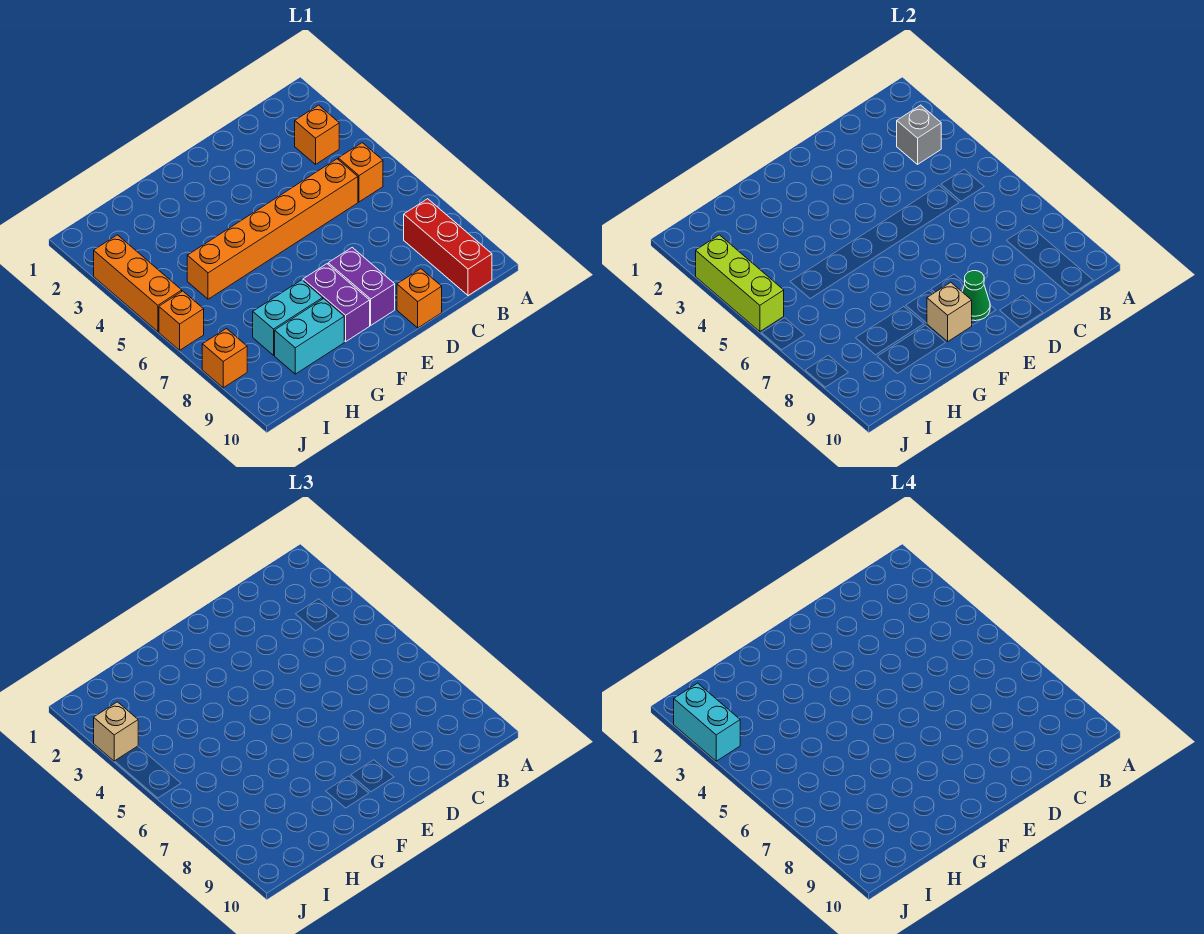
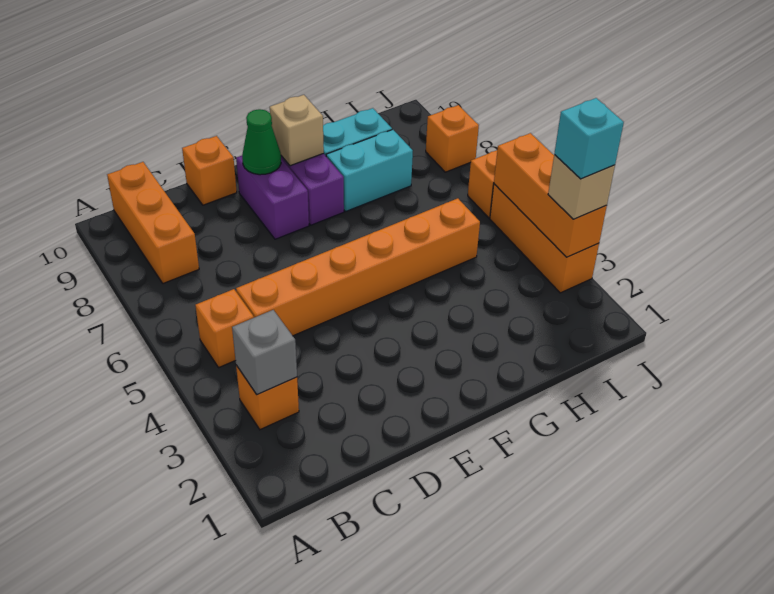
red brick B8:B10 level 1 -> orange brick B8:B10 level 1
cyan brick J2:J3 level 4 -> cyan brick J3 level 4
lime brick J3:J5 level 2 -> orange brick J3:J5 level 2

